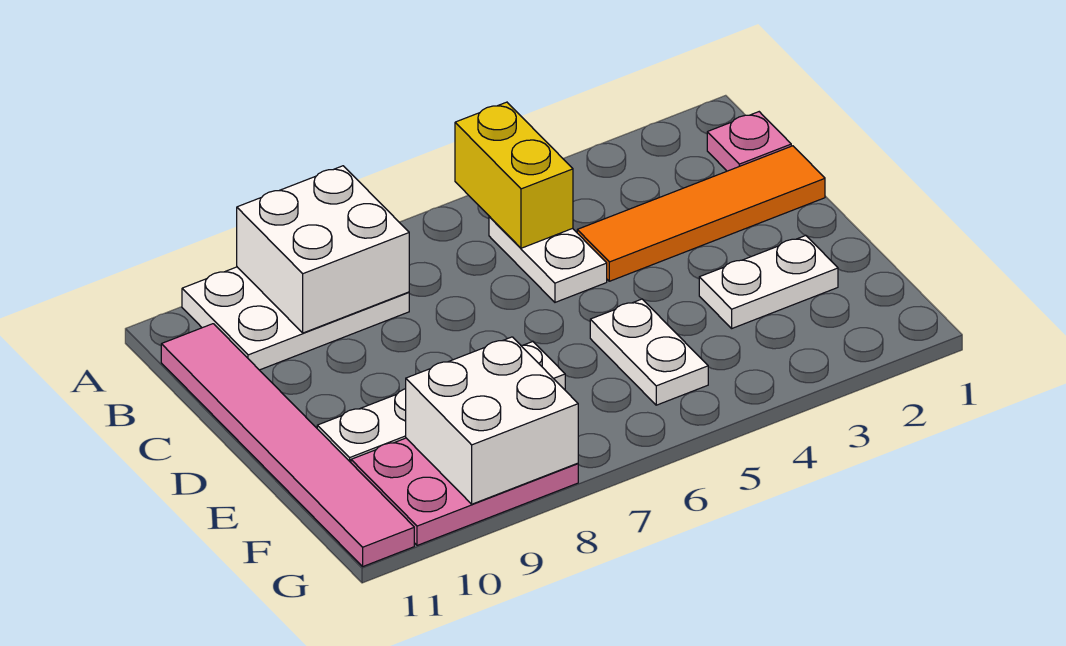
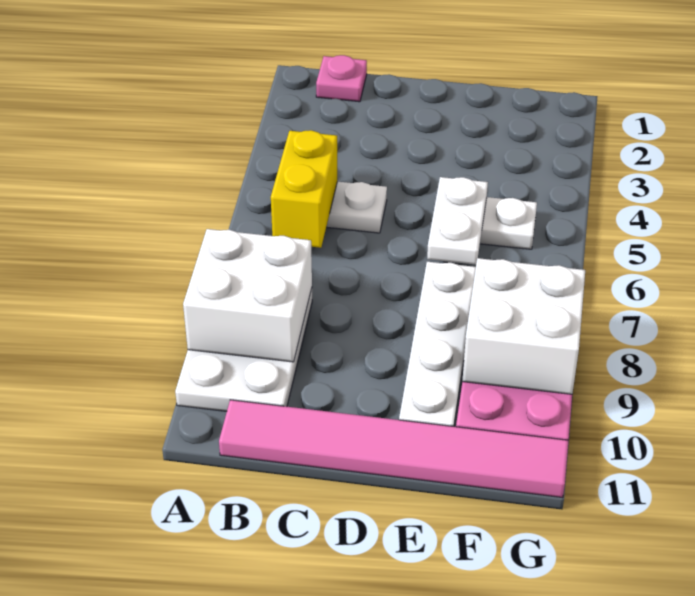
yellow brick A5:B5 level 2 -> yellow brick B5:B6 level 2
orange tile C1:C4 level 1 -> none
white plate E2:E3 level 1 -> white plate E5:E6 level 2

